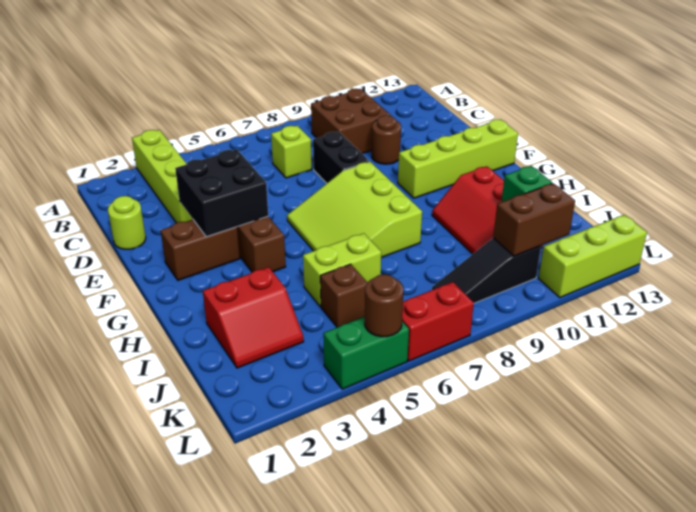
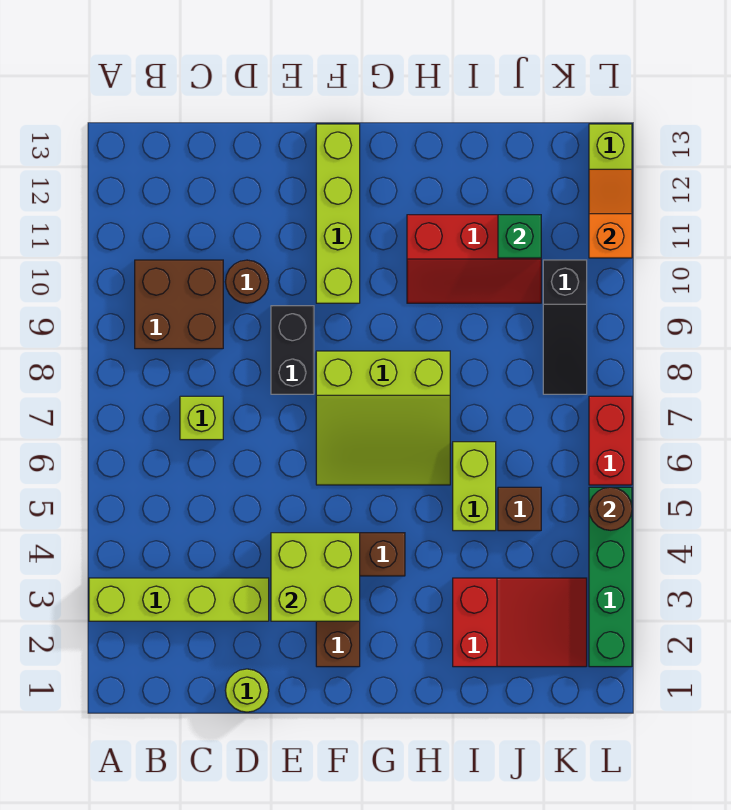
black brick D8:E8 level 1 -> black brick E8:E9 level 1
black brick E3:F4 level 2 -> lime brick E3:F4 level 2
red slope I2:J3 level 1 top I -> red slope I2:K3 level 1 top I
brown brick K10:K11 level 2 -> none
green brick L4:L5 level 1 -> green brick L2:L5 level 1
none -> orange slope L11:L12 level 2 top 11

